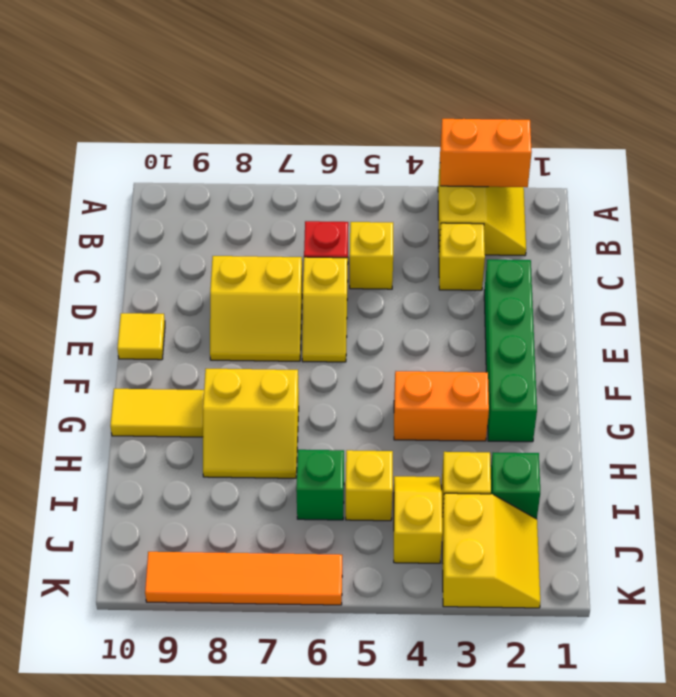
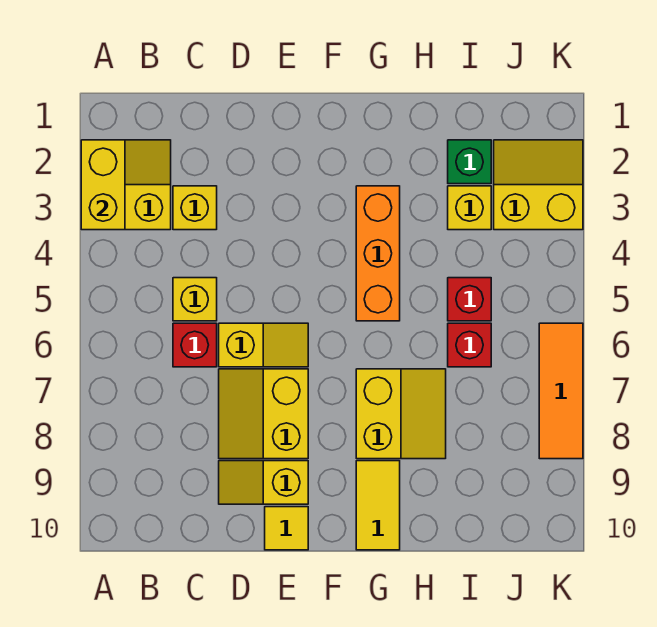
orange brick A2:A3 level 2 -> yellow brick A2:A3 level 2
green brick D2:G2 level 1 -> none
yellow slope D7:E8 level 1 top D -> yellow slope D7:E8 level 1 top E
orange brick G3:G4 level 1 -> orange brick G3:G5 level 1
yellow slope I4:J4 level 1 top J -> yellow slope D9:E9 level 1 top E
yellow brick I5 level 1 -> red brick I5 level 1
green brick I6 level 1 -> red brick I6 level 1
orange tile K6:K9 level 1 -> orange tile K6:K8 level 1

